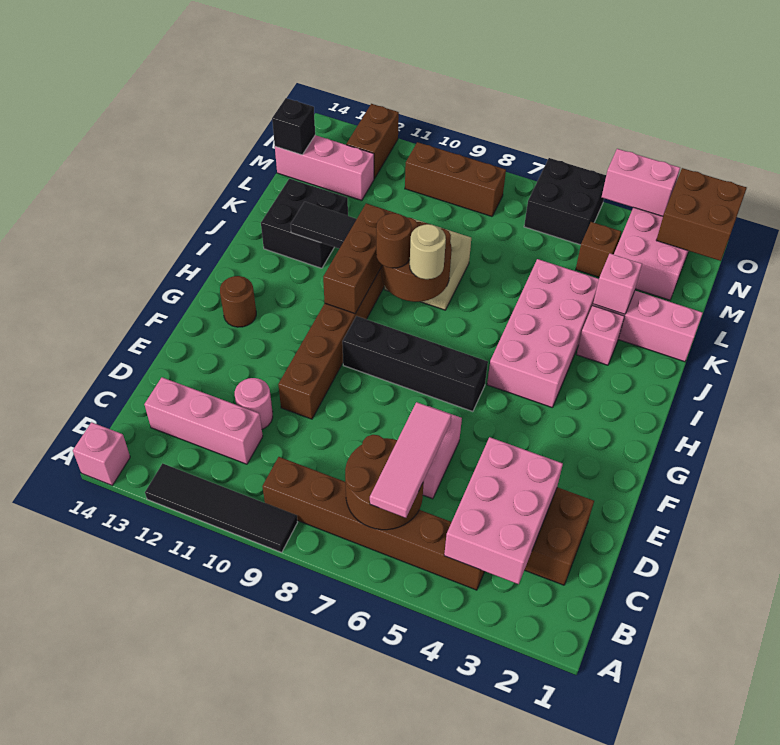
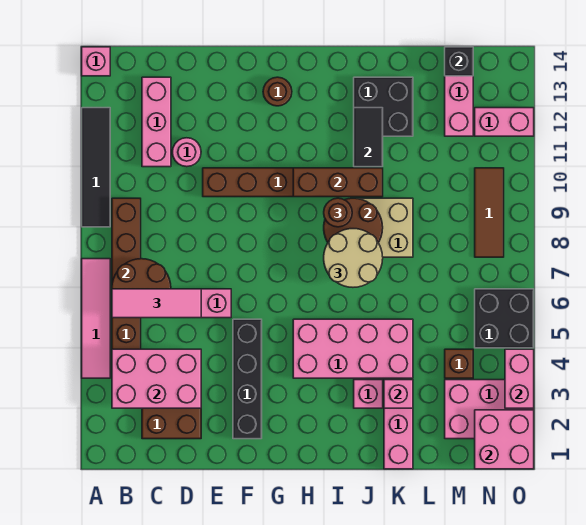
none -> pink tile A4:A7 level 1
black brick G6:G9 level 1 -> black brick F2:F5 level 1
tan round brick I8 level 3 -> tan round brick I7:J8 level 3
brown brick N1:O2 level 2 -> pink brick N1:O2 level 2
brown brick N8:N10 level 1 -> brown tile N8:N10 level 1
brown brick N12:O12 level 1 -> pink brick N12:O12 level 1

